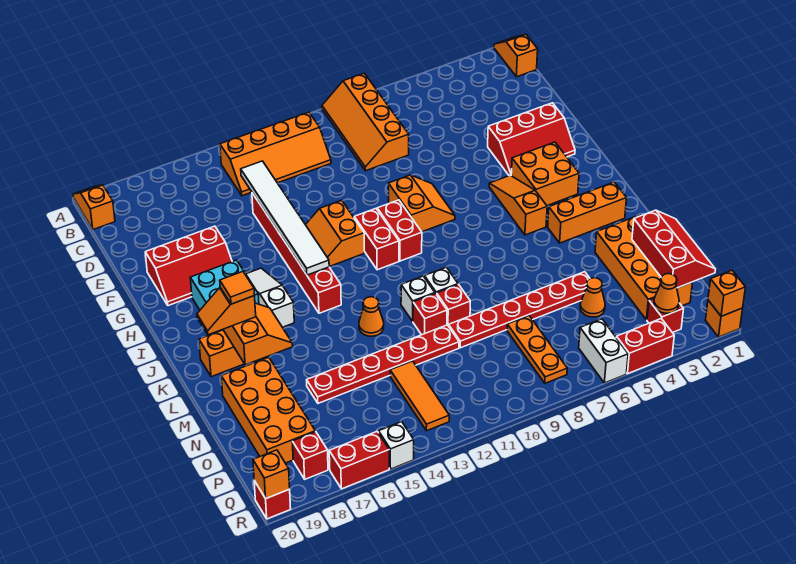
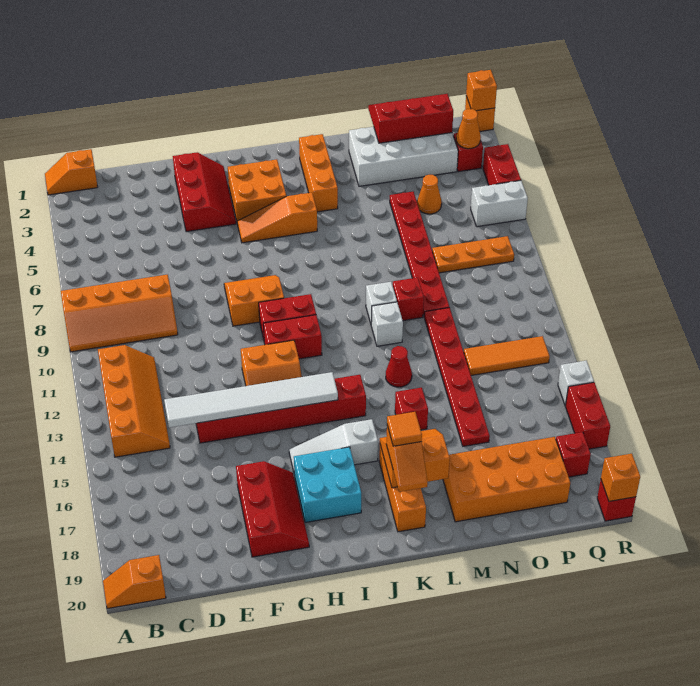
orange cone L13 level 1 -> red cone L13 level 1
orange brick M2:P3 level 1 -> white brick M2:P3 level 1
red brick M11 level 1 -> red brick L15 level 1

